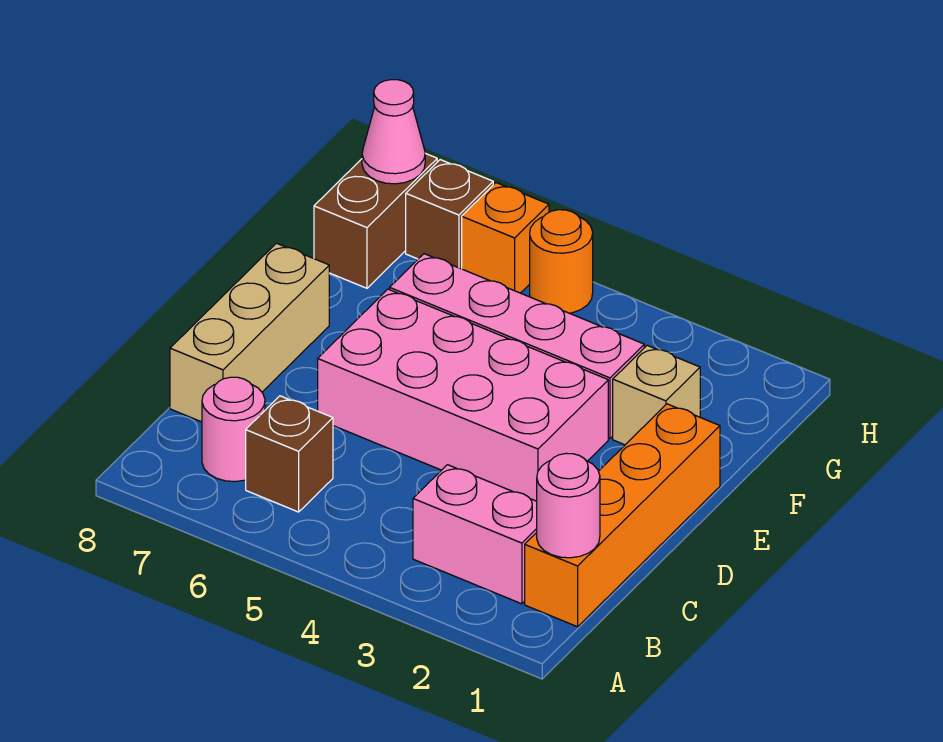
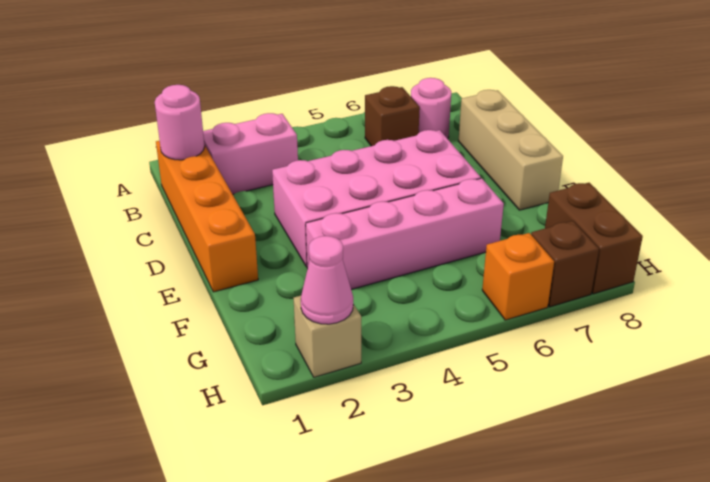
tan brick F2 level 1 -> tan brick H2 level 1
orange round brick H5 level 1 -> none
pink cone H8 level 2 -> pink cone H2 level 2

